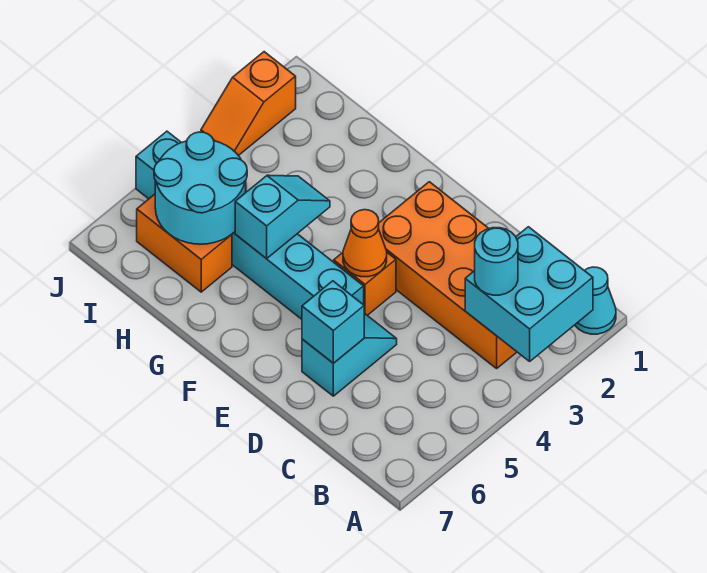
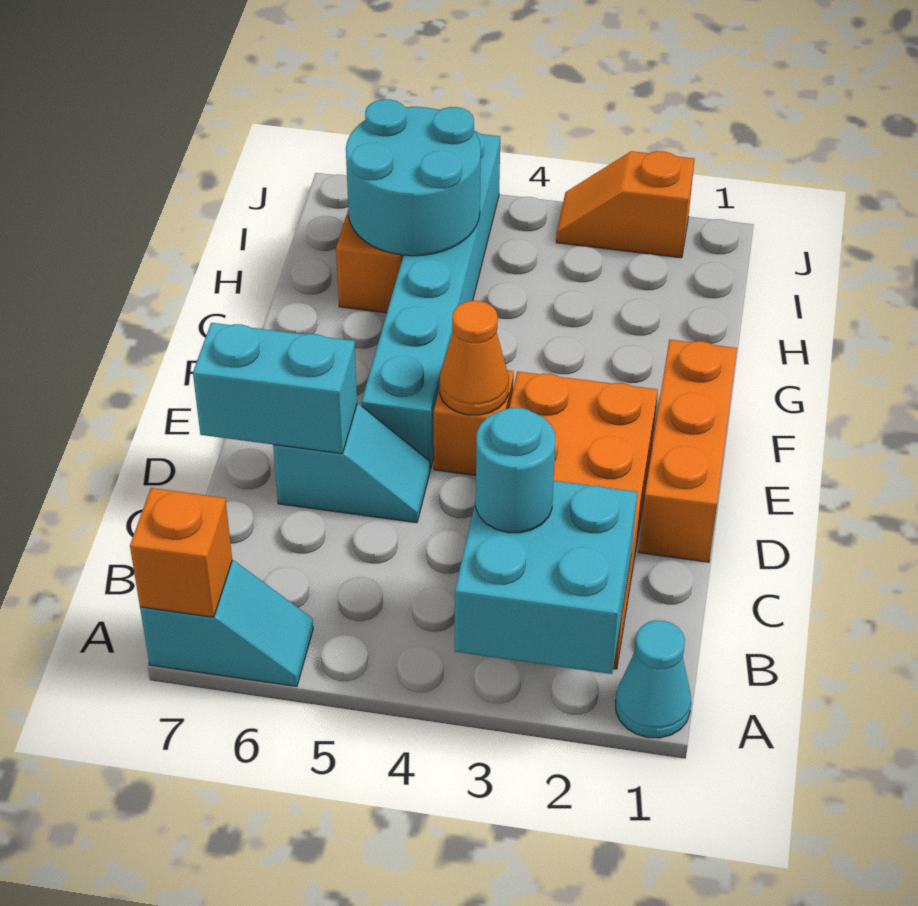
none -> orange brick A7 level 2
none -> orange brick D1:F1 level 1
cyan brick D6 level 2 -> cyan brick D6:D7 level 2
cyan slope G4:G5 level 2 top 5 -> cyan slope A6:A7 level 1 top 7

